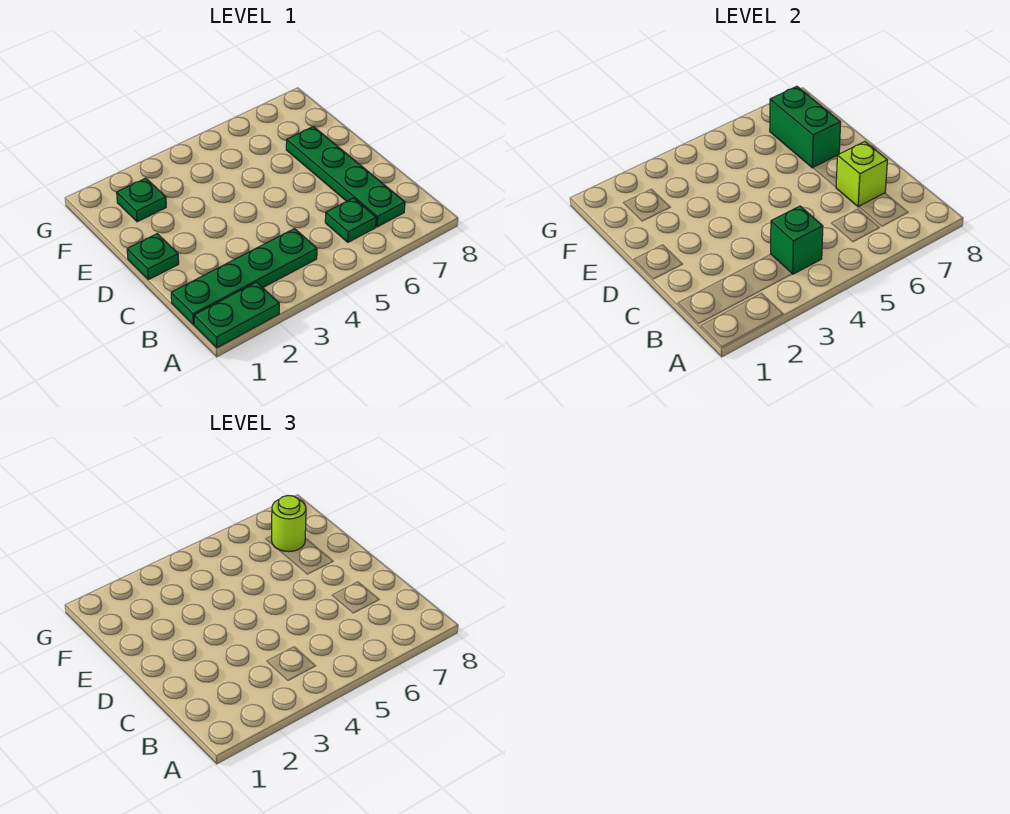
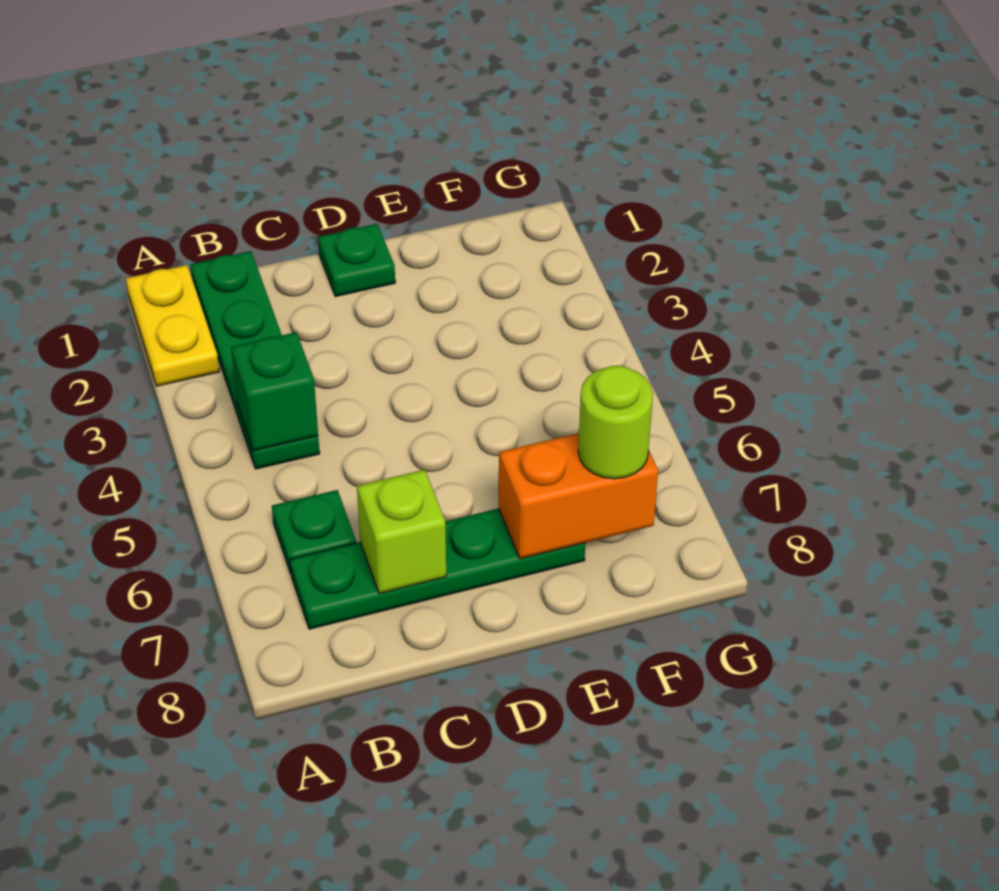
green plate A1:A2 level 1 -> yellow plate A1:A2 level 1
green brick E7:F7 level 2 -> orange brick E7:F7 level 2
green plate F2 level 1 -> none

